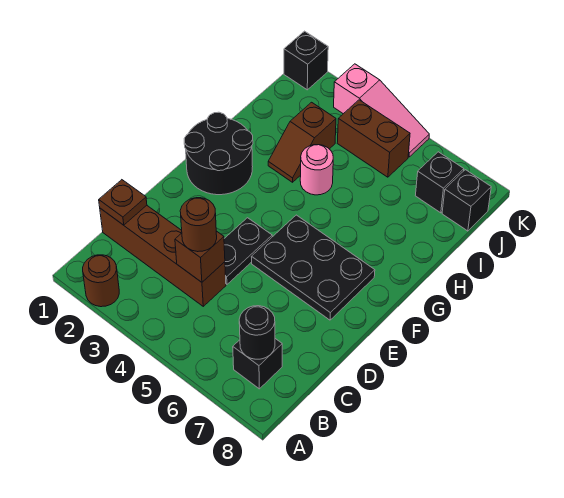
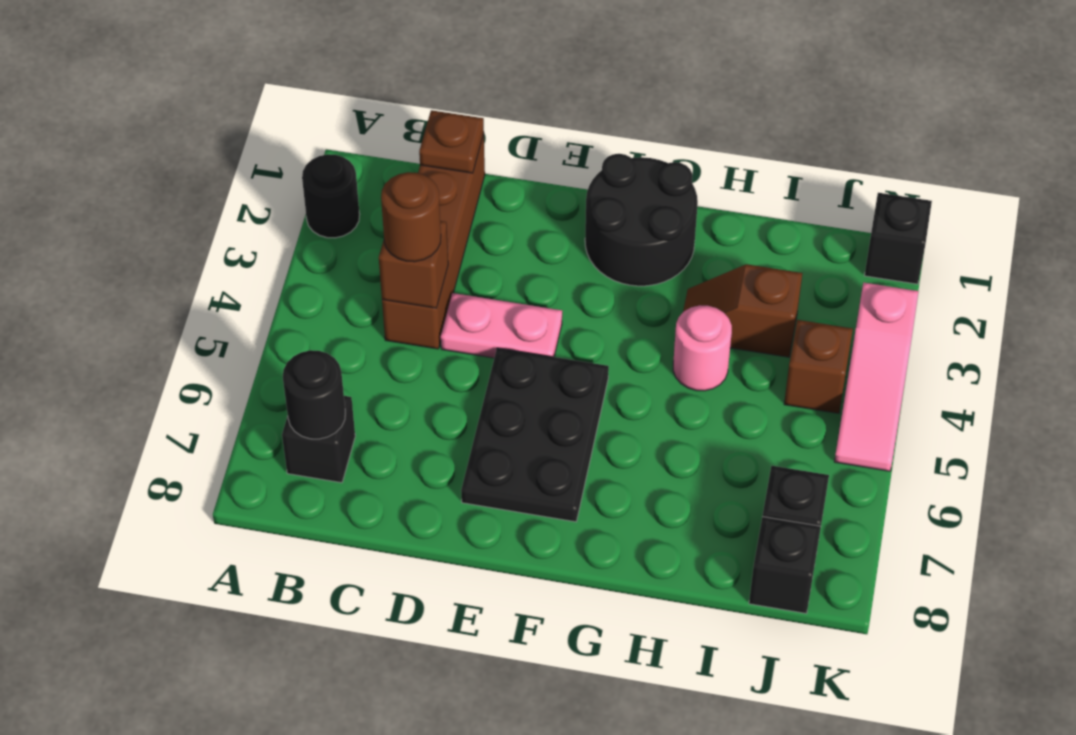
brown round brick A2 level 1 -> black round brick A2 level 1
black plate D4:E4 level 1 -> pink plate D4:E4 level 1
brown brick J4:J5 level 1 -> brown brick J4 level 1

